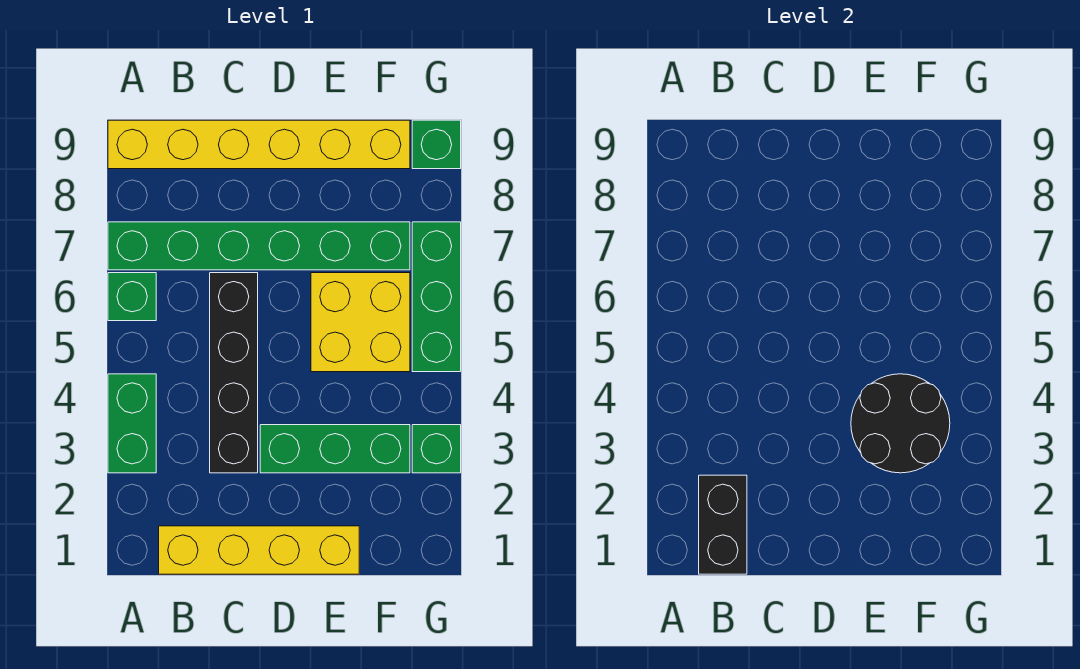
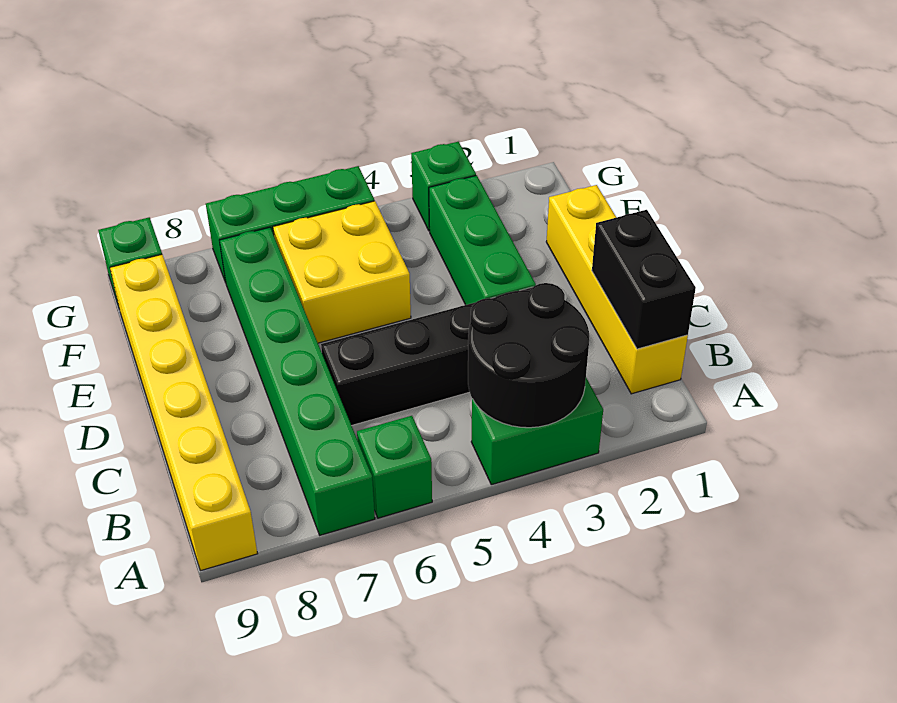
black brick B1:B2 level 2 -> black brick B1:C1 level 2
black round brick E3:F4 level 2 -> black round brick A3:B4 level 2

